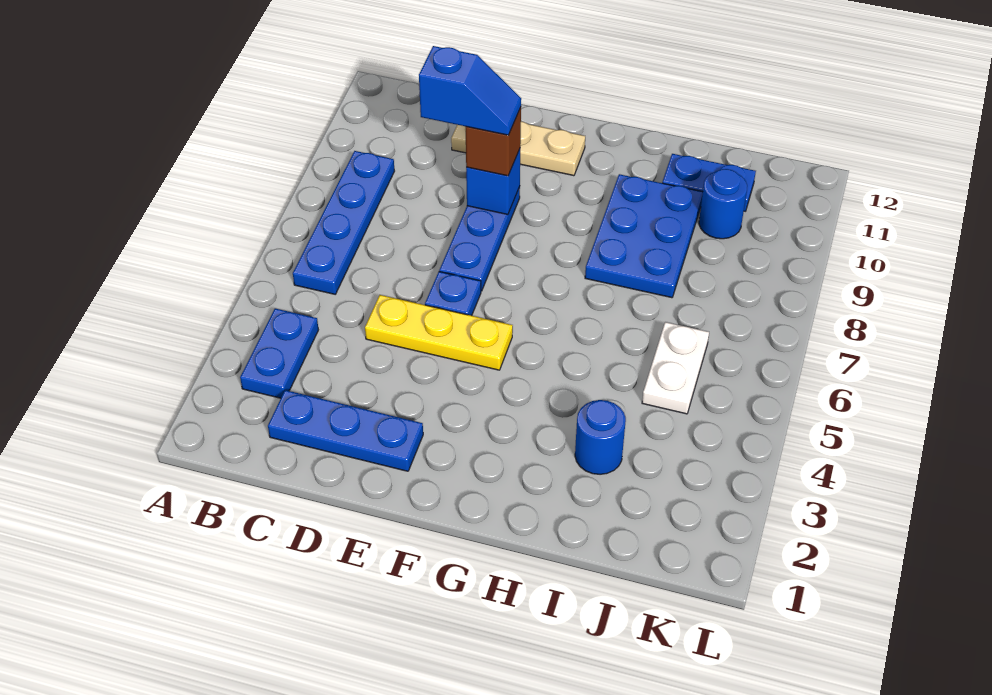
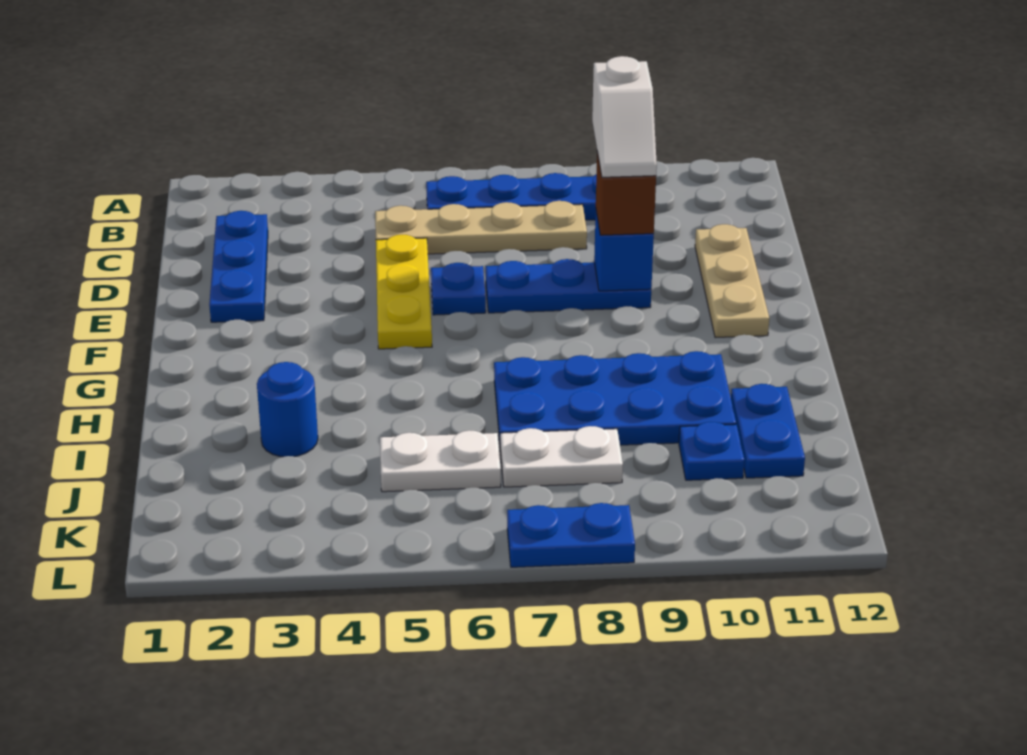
blue plate B3:B4 level 1 -> blue plate L7:L8 level 1
none -> tan plate C5:C8 level 1
blue slope D9:E9 level 4 top D -> white slope D9:E9 level 4 top D
blue plate H8:I10 level 1 -> blue plate H7:I10 level 1
none -> white plate J7:J8 level 1
blue round brick J10 level 1 -> blue plate J10 level 1

